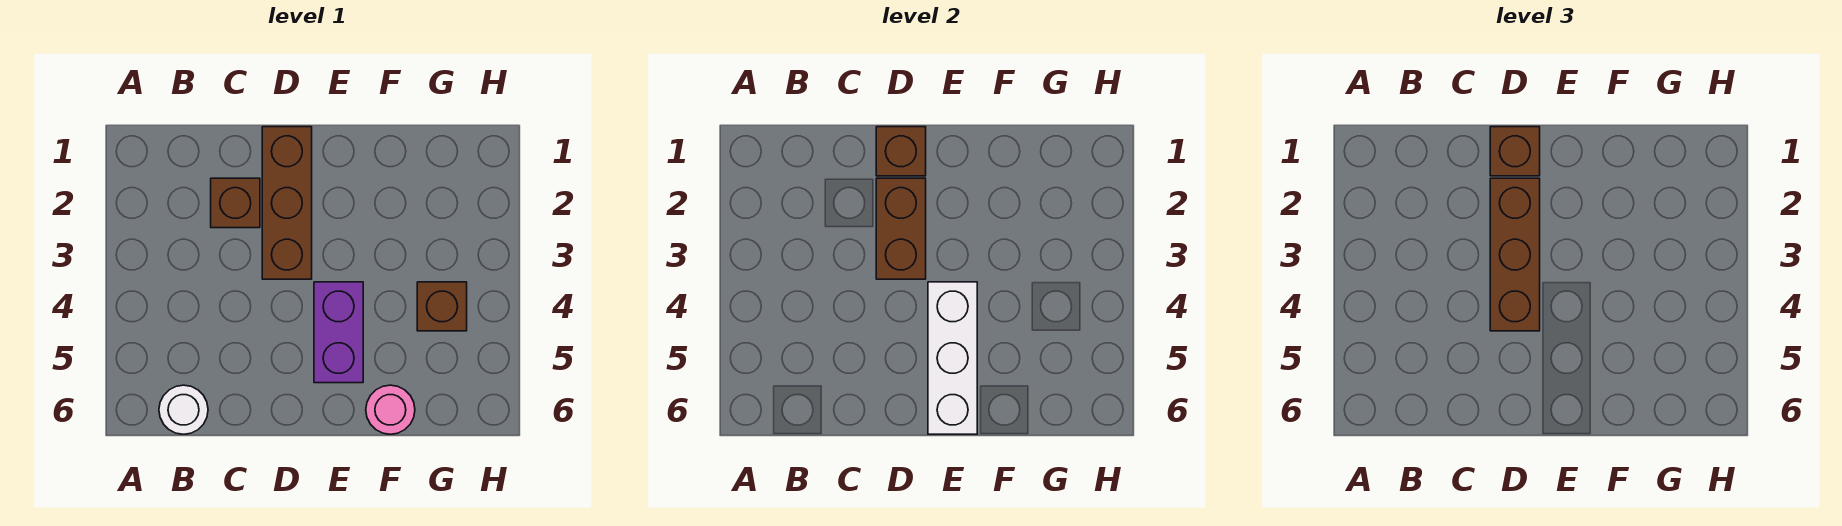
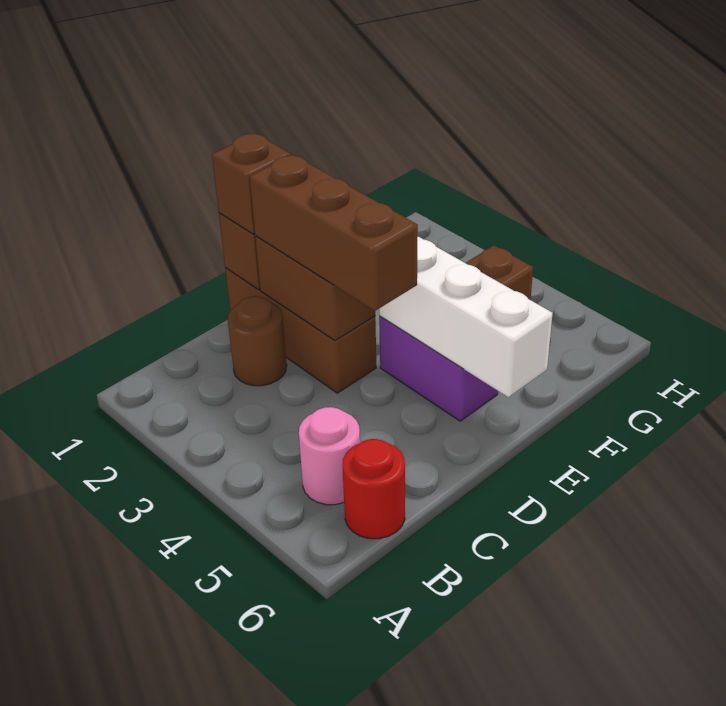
white round brick B6 level 1 -> red round brick B6 level 1
brown brick C2 level 1 -> brown round brick C2 level 1
pink round brick F6 level 1 -> pink round brick B5 level 1

